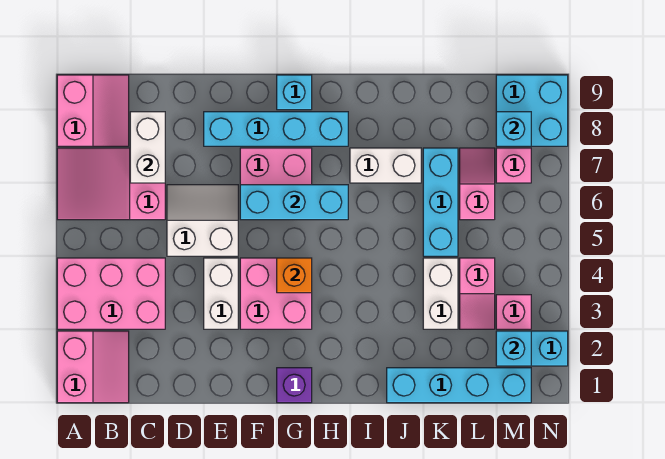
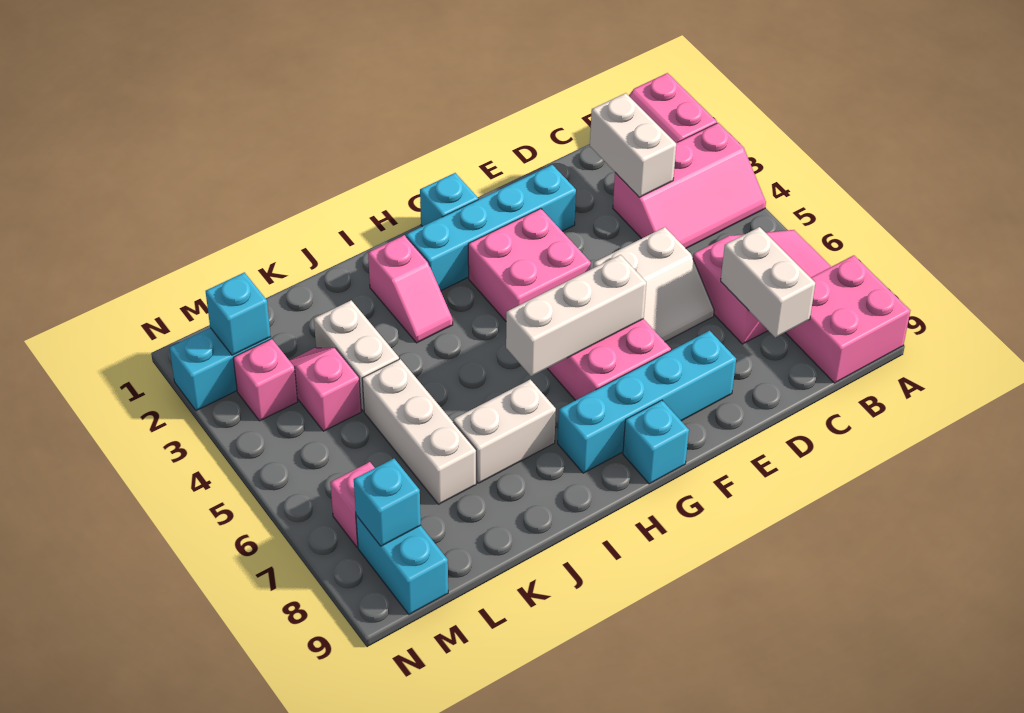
pink brick A3:C4 level 1 -> pink slope A3:C4 level 1 top 3
pink slope A8:B9 level 1 top A -> pink brick A8:B9 level 1
white brick E3:E4 level 1 -> white brick C2:C3 level 2
cyan brick F6:H6 level 2 -> white brick F6:H6 level 2
purple brick G1 level 1 -> cyan brick G1 level 1
orange brick G4 level 2 -> none
cyan brick J1:M1 level 1 -> cyan brick E2:H2 level 1
cyan brick K5:K7 level 1 -> white brick K5:K7 level 1
pink slope L6:L7 level 1 top 6 -> pink slope I2:I3 level 1 top 2
cyan brick M8:N9 level 1 -> cyan brick M8:M9 level 1

